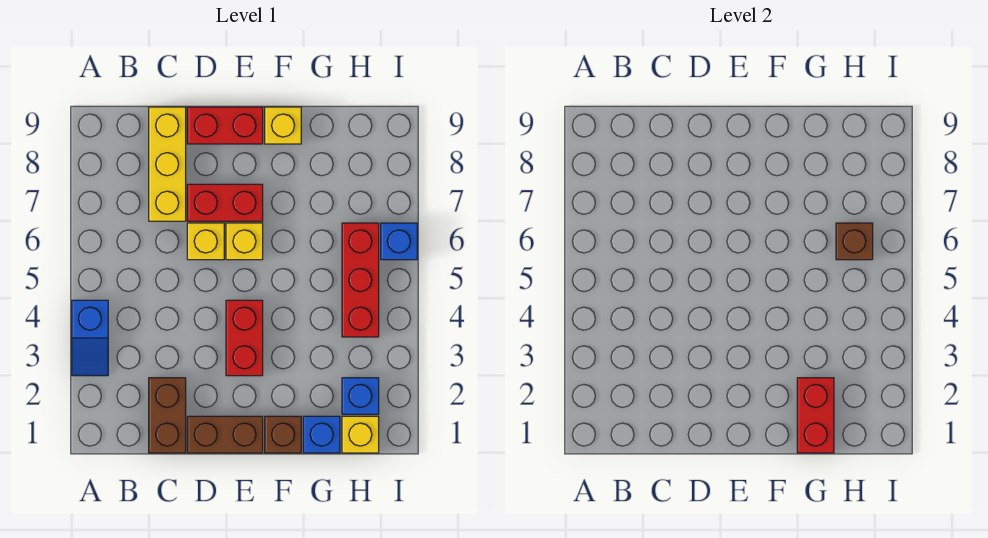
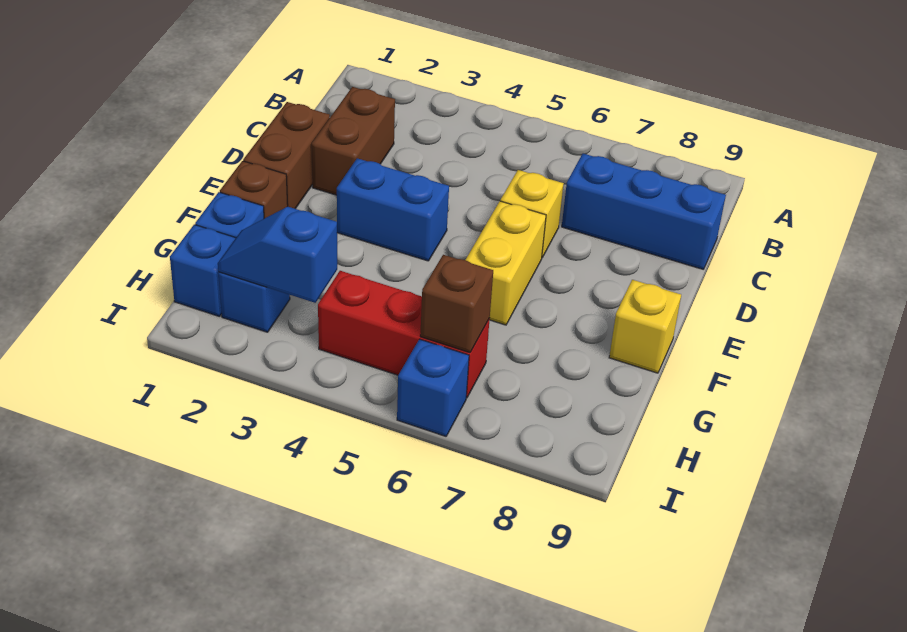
blue slope A3:A4 level 1 top 4 -> blue slope H2:H3 level 2 top 3
brown brick C1:C2 level 1 -> brown brick C2:D2 level 1
yellow brick C7:C9 level 1 -> blue brick C7:C9 level 1
red brick D7:E7 level 1 -> none
red brick D9:E9 level 1 -> none
red brick E3:E4 level 1 -> blue brick E3:E4 level 1
yellow brick E6 level 1 -> yellow brick E6:F6 level 1
red brick G1:G2 level 2 -> none
yellow brick H1 level 1 -> blue brick H1 level 1

